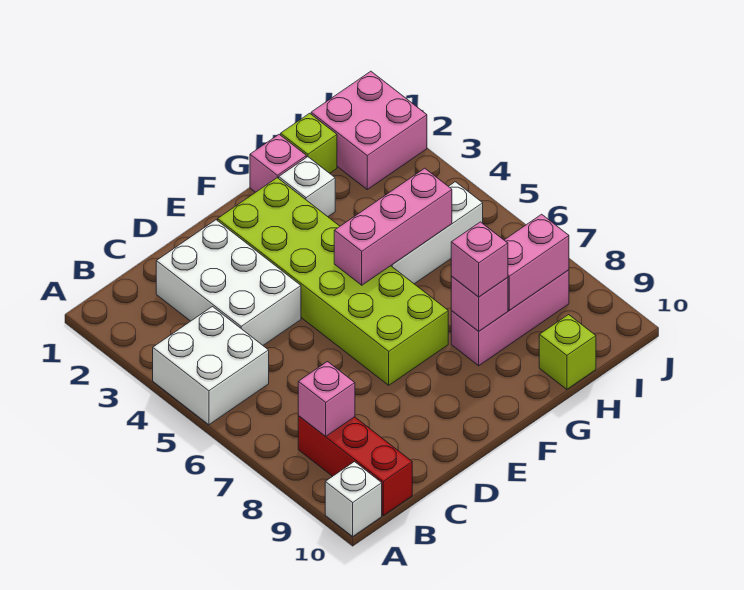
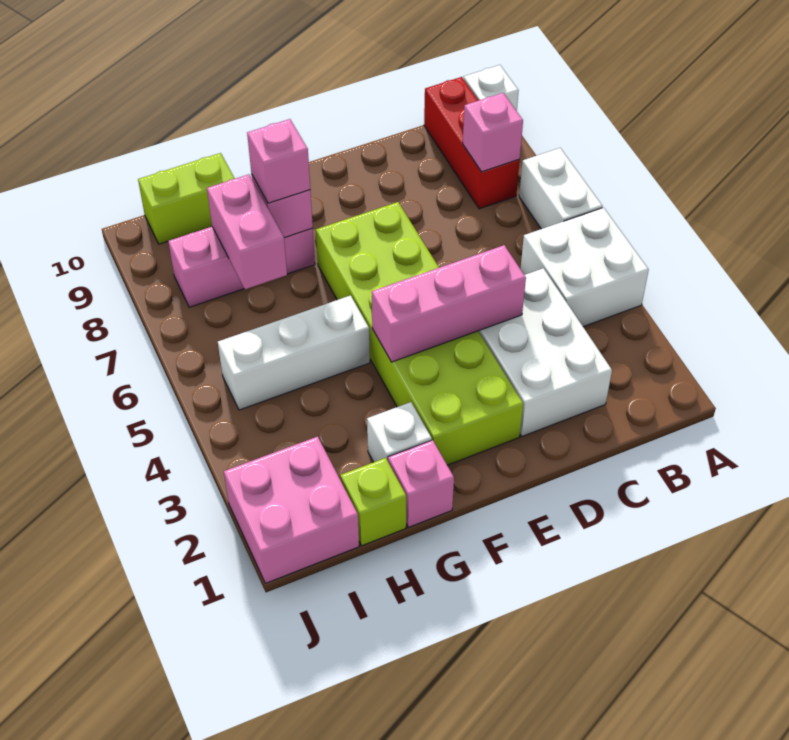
none -> white brick A6:A7 level 1
pink brick F5:H5 level 2 -> pink brick D4:F4 level 2
pink brick H8:I8 level 2 -> pink brick H7:H8 level 2
lime brick H10 level 1 -> lime brick H10:I10 level 1

